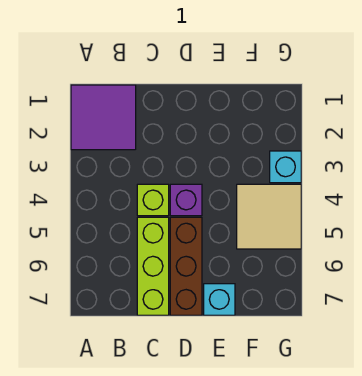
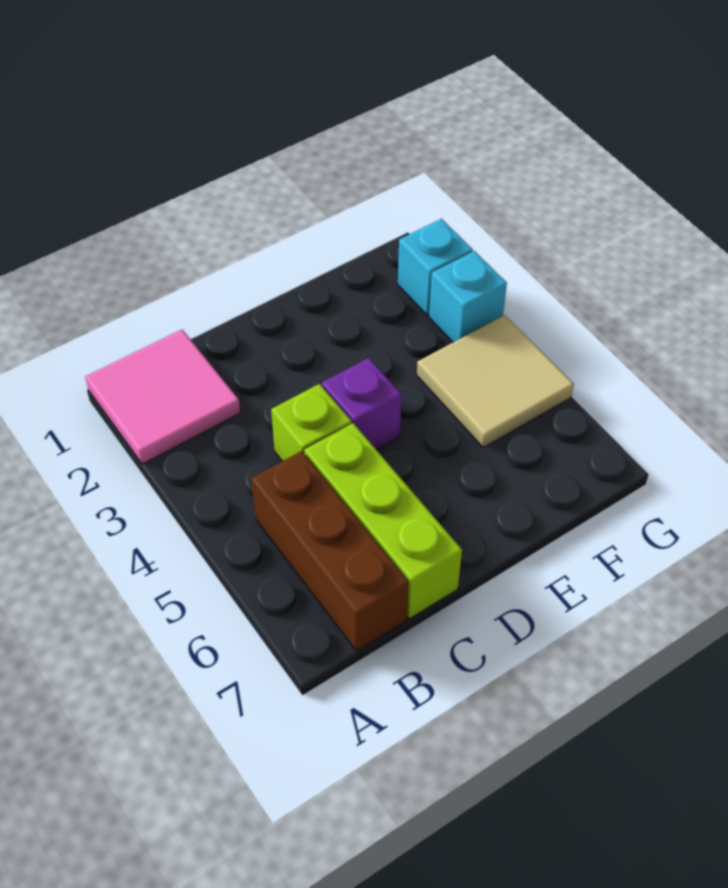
purple tile A1:B2 level 1 -> pink tile A1:B2 level 1
brown brick D5:D7 level 1 -> brown brick B5:B7 level 1
cyan brick E7 level 1 -> cyan brick G2 level 1

